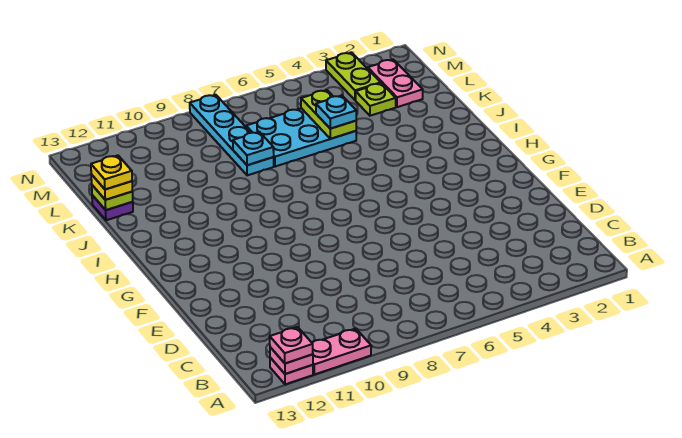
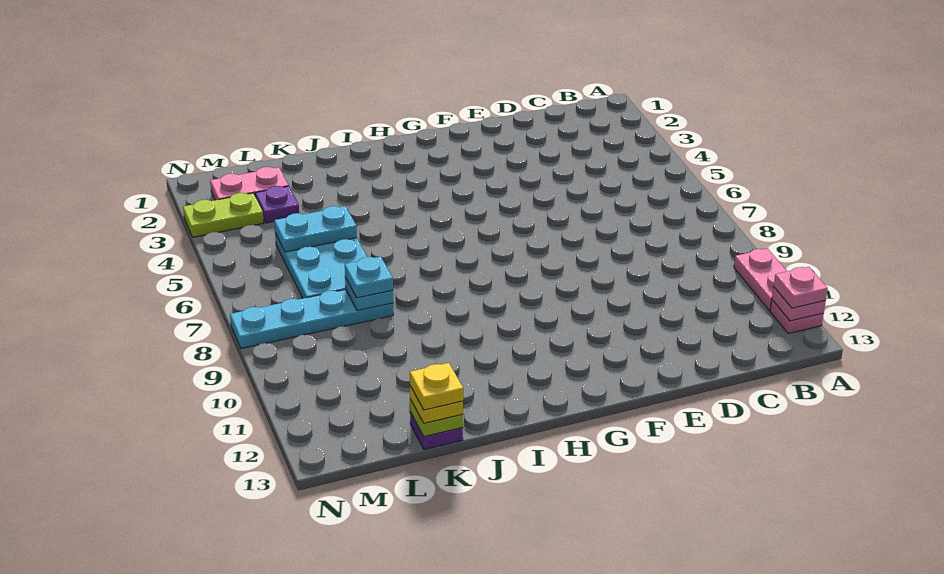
lime plate K5:L5 level 2 -> cyan plate K5:L5 level 2
cyan plate K5 level 3 -> cyan plate K8 level 3
lime plate L3 level 1 -> purple plate L3 level 1

